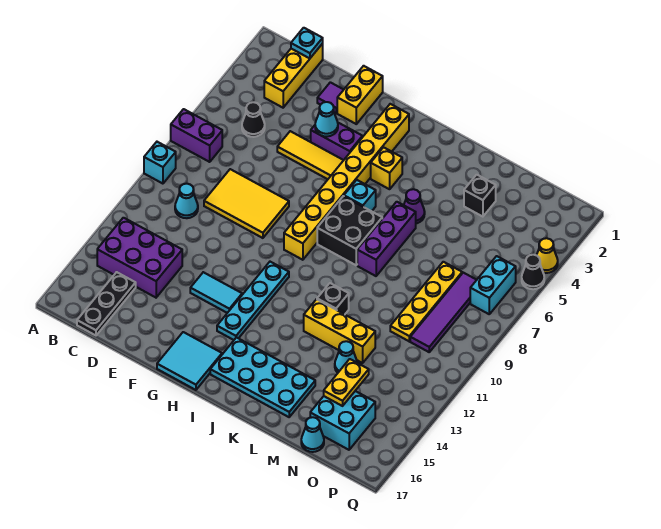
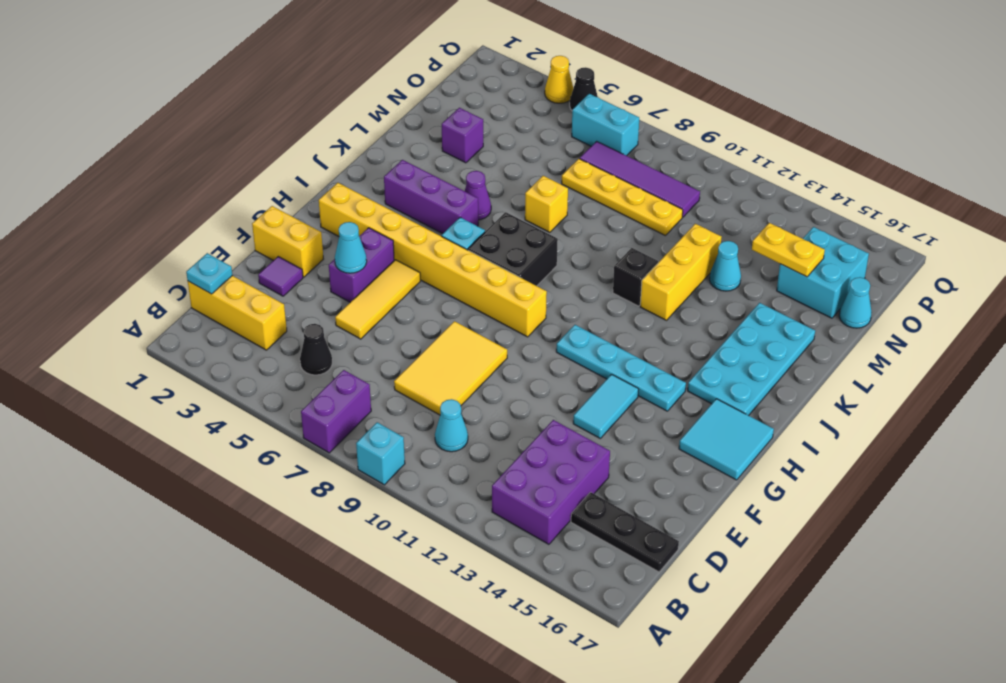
yellow brick I4 level 1 -> yellow brick L7 level 1
purple brick K6:K8 level 1 -> purple brick J3:J5 level 1
black brick M3 level 1 -> purple brick M3 level 1

